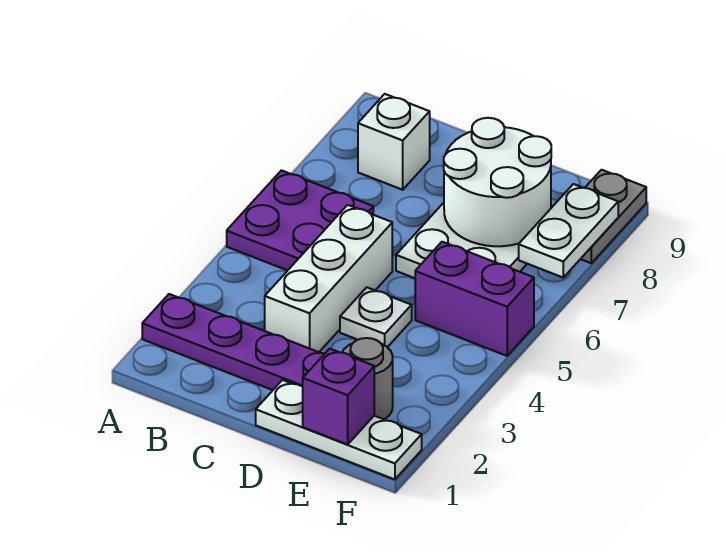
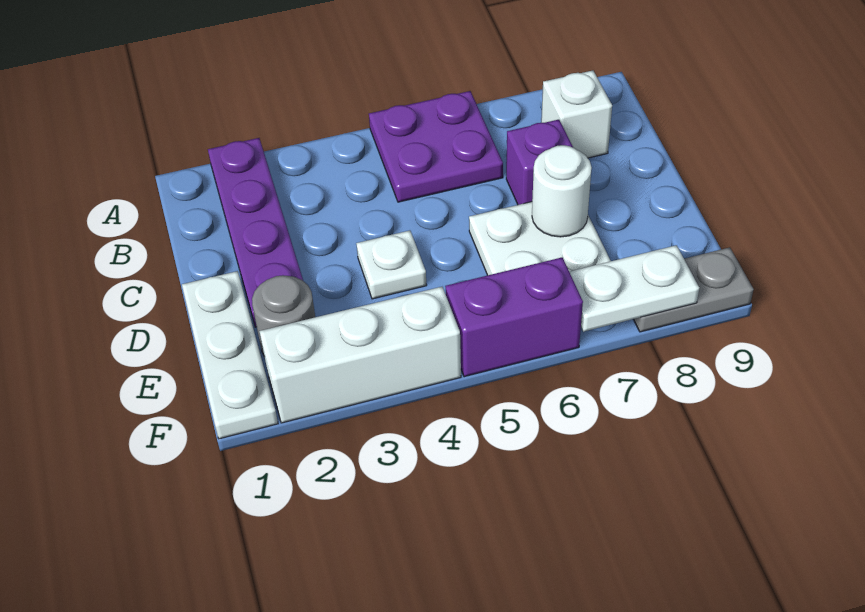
white brick C3:C5 level 1 -> white brick F2:F4 level 1
white round brick D7:E8 level 2 -> white round brick D7 level 2
purple brick E1 level 2 -> purple brick C7 level 1
purple brick E5:F5 level 1 -> purple brick F5:F6 level 1

